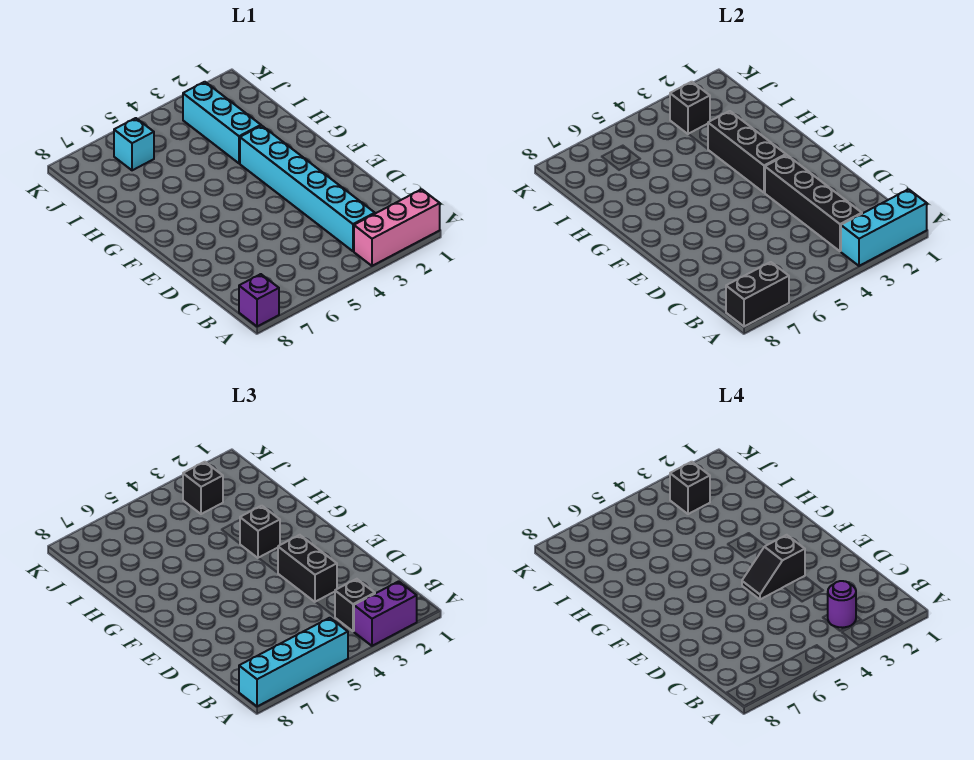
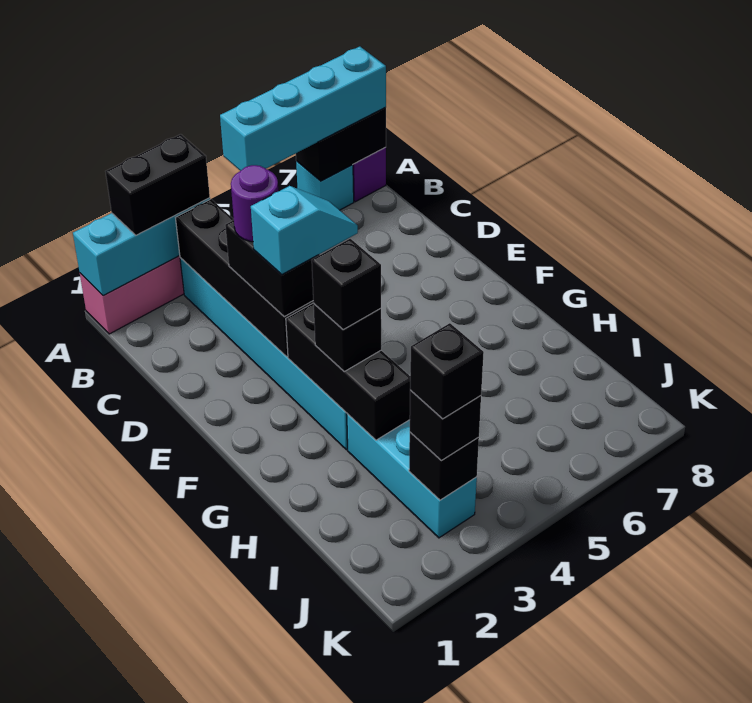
purple brick A2:A3 level 3 -> black brick A2:A3 level 3
black brick B3 level 3 -> black brick G3 level 4
purple round brick B3 level 4 -> purple round brick D3 level 4
black slope E3:E4 level 4 top 3 -> cyan slope E3:E4 level 4 top 3
cyan brick J6 level 1 -> cyan brick A7 level 1

